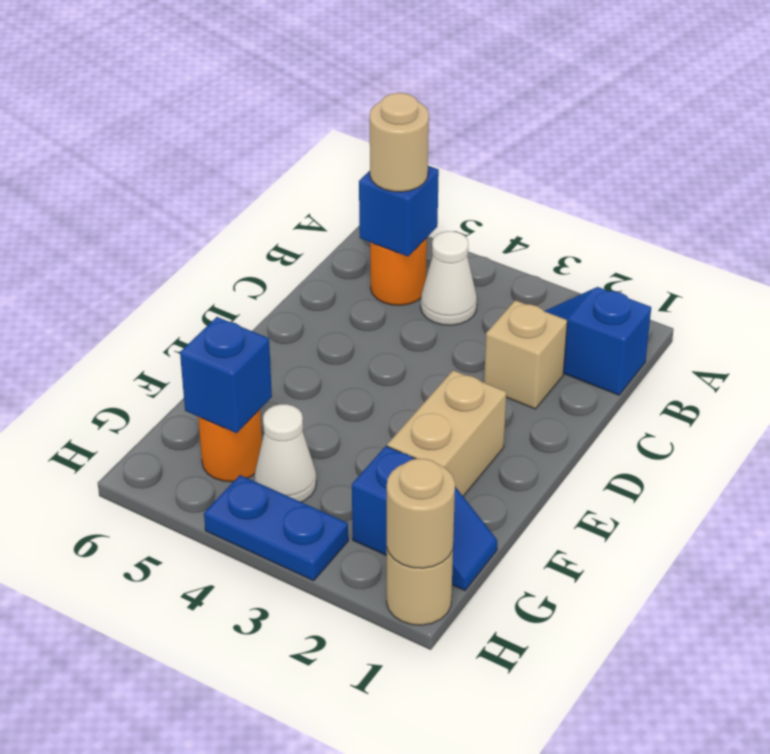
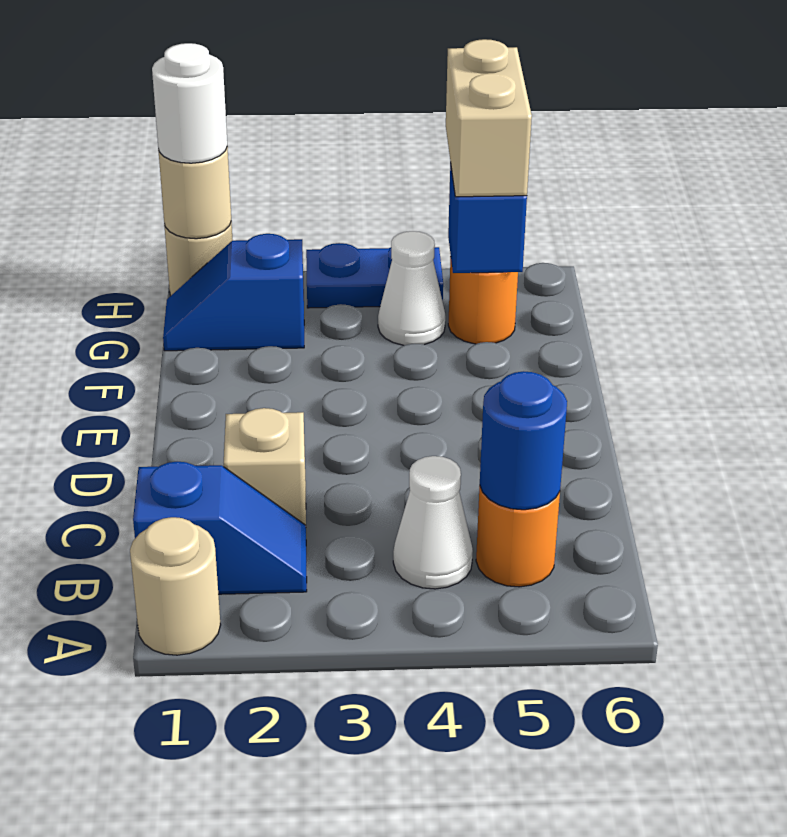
blue brick B5 level 2 -> blue round brick B5 level 2
tan round brick B5 level 3 -> tan round brick A1 level 1
tan brick E2:F2 level 1 -> tan brick G5:H5 level 3
none -> white round brick H1 level 3

